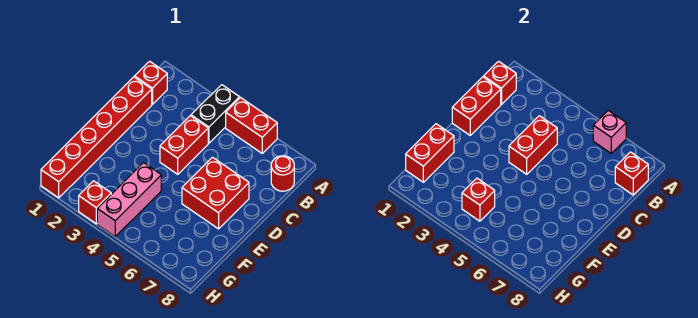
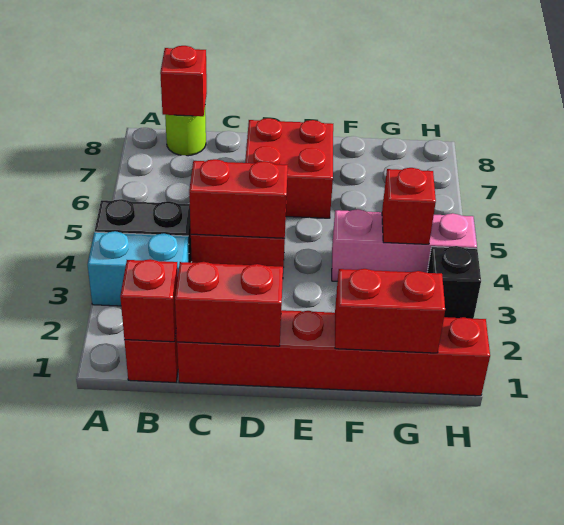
none -> cyan brick A3:B3 level 1
red brick A5:A6 level 1 -> none
pink brick A6 level 2 -> none
red round brick B8 level 1 -> lime round brick B8 level 1
red brick H3 level 1 -> black brick H3 level 1

